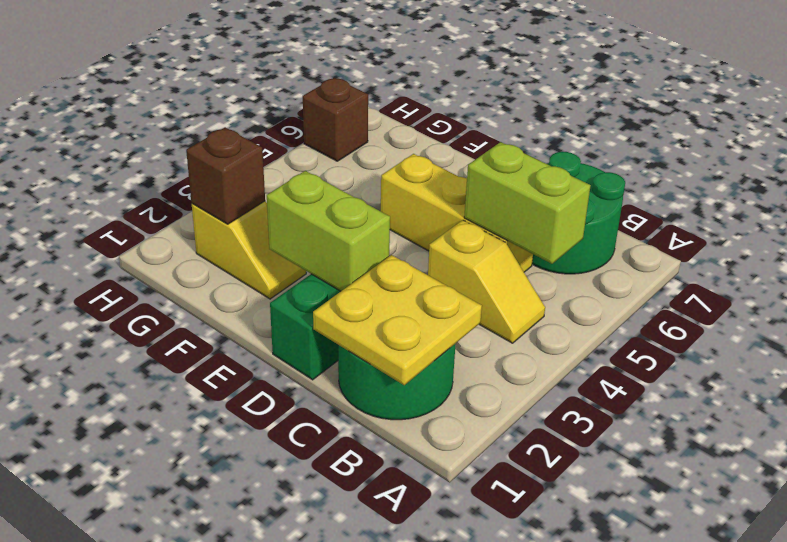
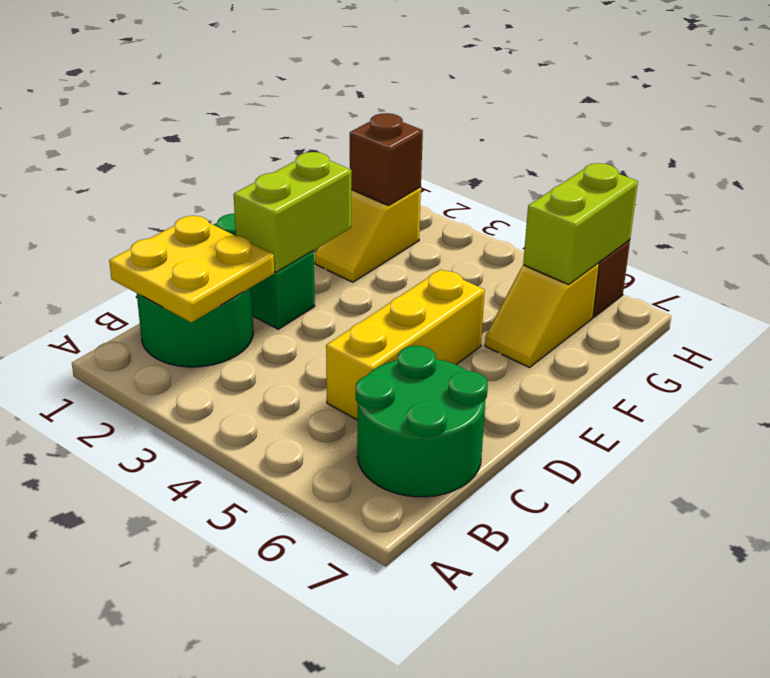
yellow slope B4:C4 level 1 top C -> yellow slope F6:G6 level 1 top G
lime brick B5:C5 level 2 -> lime brick G6:H6 level 2

